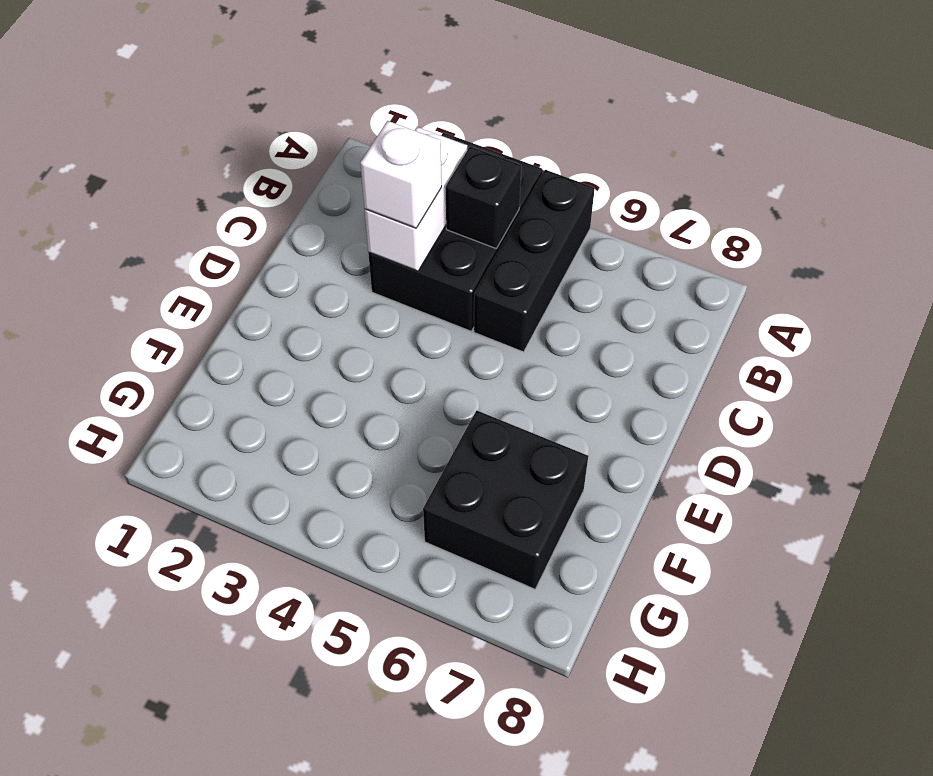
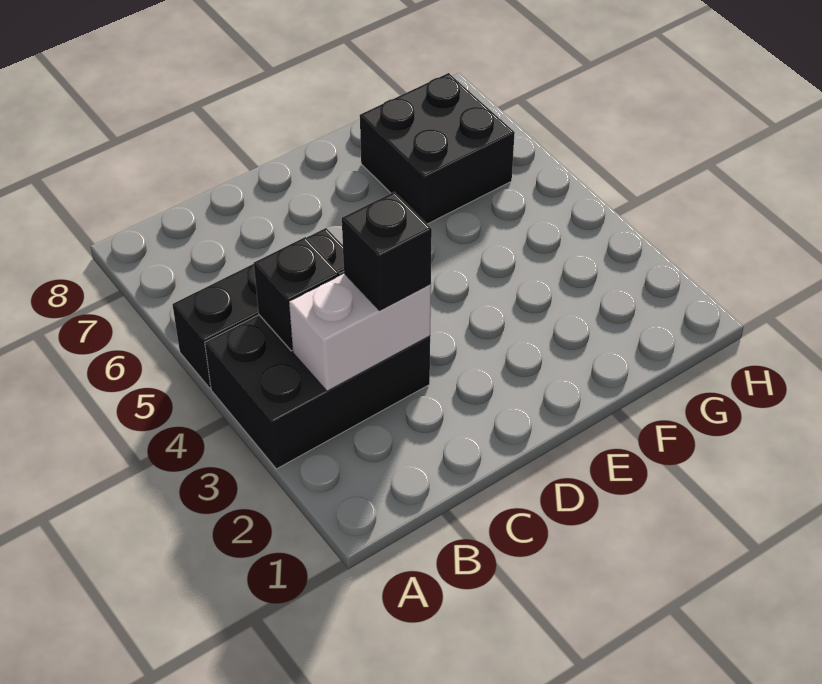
white brick C3 level 3 -> black brick C3 level 3

